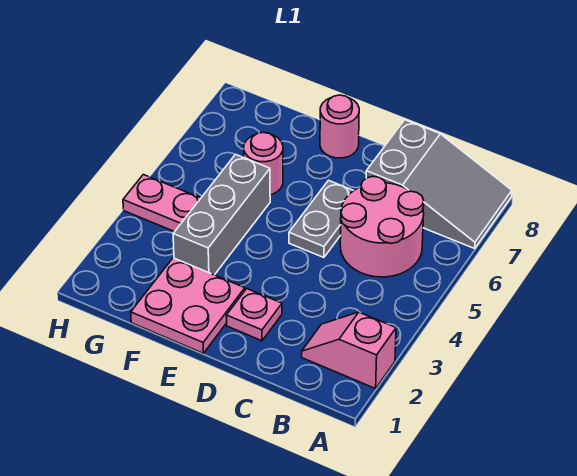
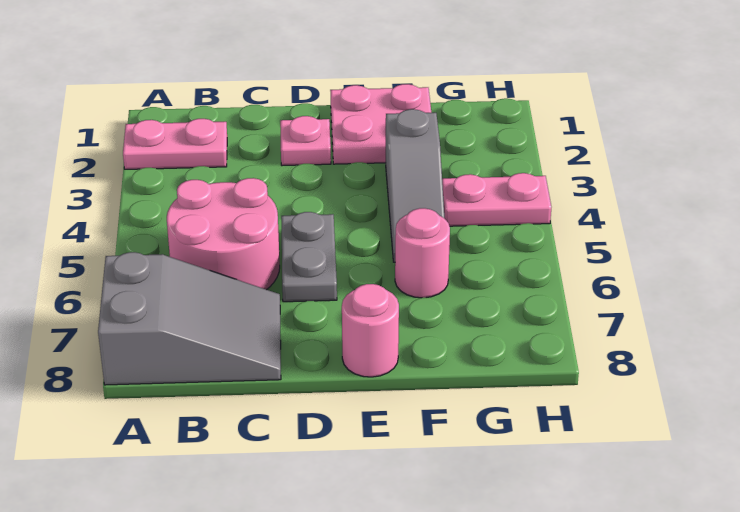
pink slope A2:B2 level 1 top A -> pink plate A2:B2 level 1
grey slope A7:C8 level 1 top C -> grey slope A7:C8 level 1 top A
grey brick F3:F5 level 1 -> grey slope F3:F5 level 1 top 3

